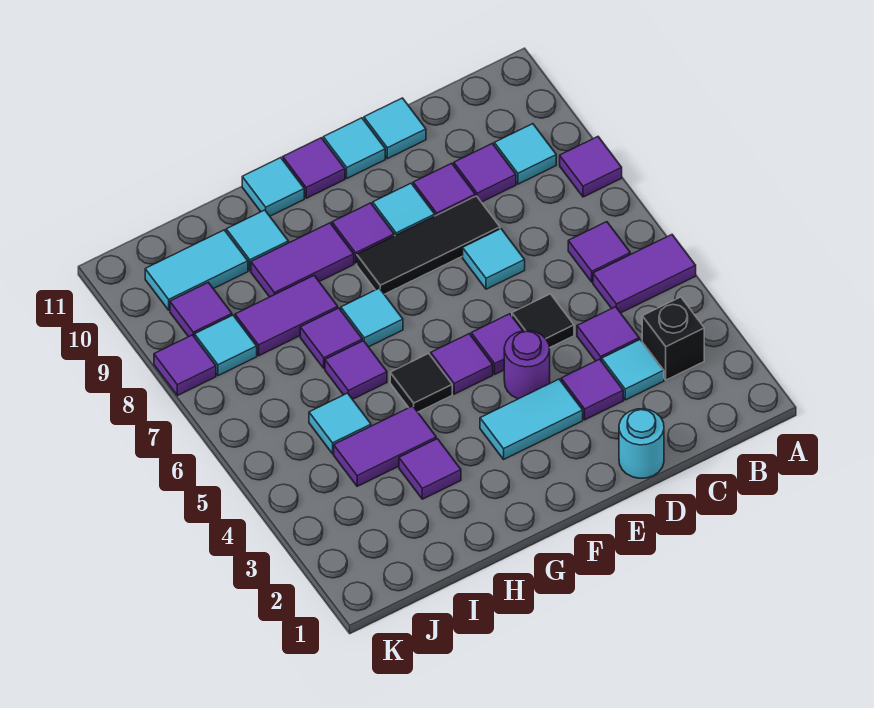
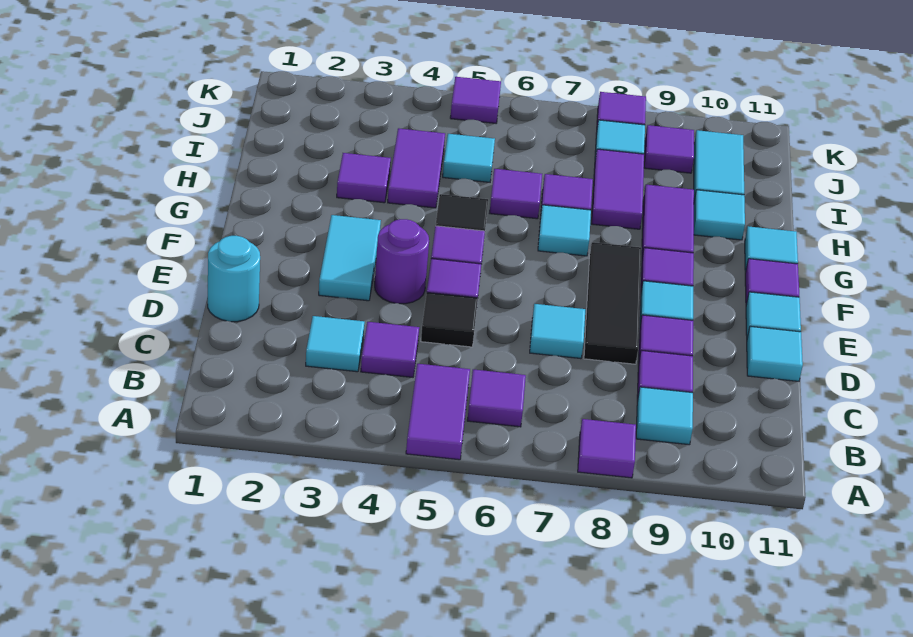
black brick B3 level 1 -> none
purple tile D3 level 1 -> purple tile K5 level 1

